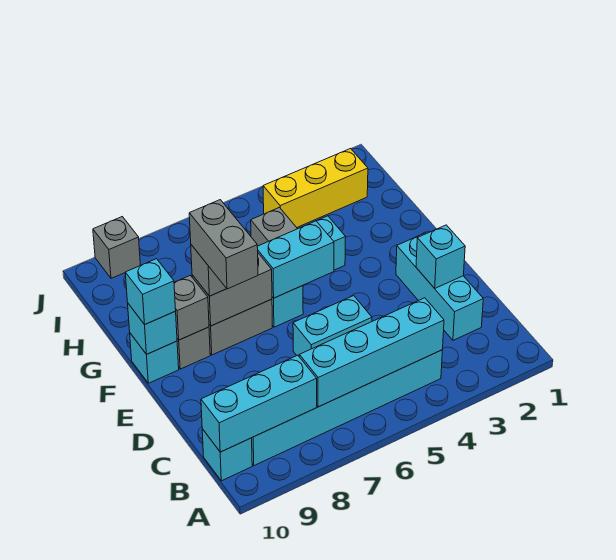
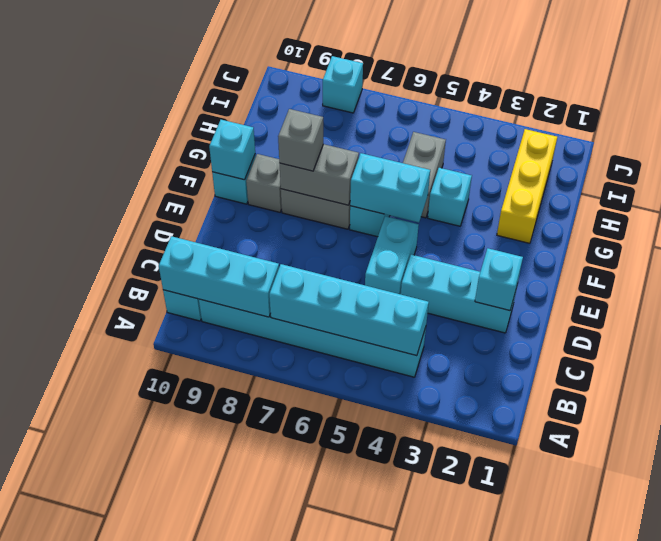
cyan brick C2:E2 level 1 -> cyan brick D2:D4 level 1
cyan brick D5:D6 level 1 -> cyan brick D5:E5 level 1
grey brick E8:F8 level 4 -> none
grey brick F9 level 2 -> none
cyan brick F10 level 3 -> cyan brick J8 level 1
yellow brick I2:I4 level 1 -> yellow brick G2:I2 level 1
grey brick J9 level 1 -> none

